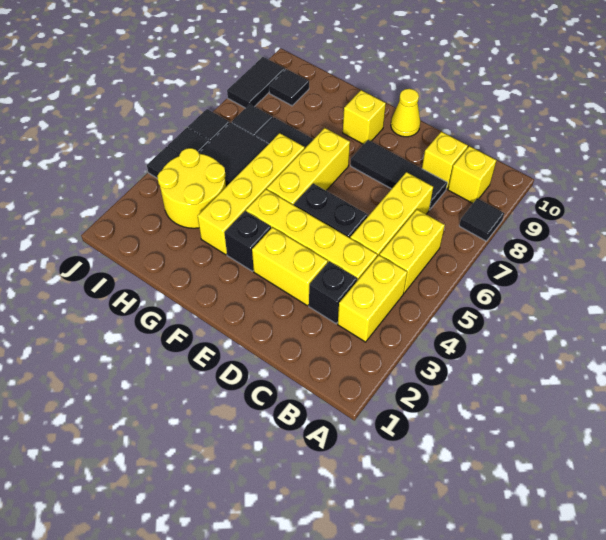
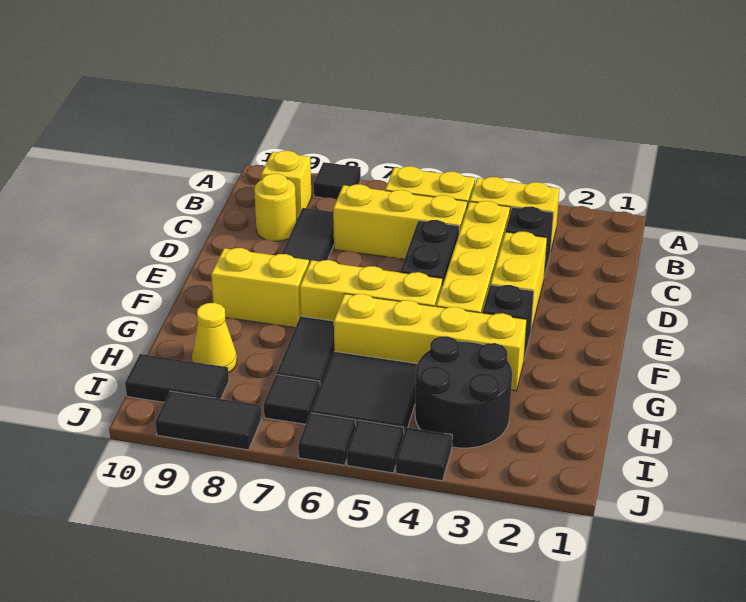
yellow brick C9 level 1 -> yellow round brick C9 level 1
yellow cone E10 level 1 -> yellow cone H9 level 1
yellow brick F9 level 1 -> yellow brick F8:F9 level 1
yellow round brick H3:I4 level 1 -> black round brick H3:I4 level 1
black tile I9 level 1 -> black tile I9:I10 level 1

